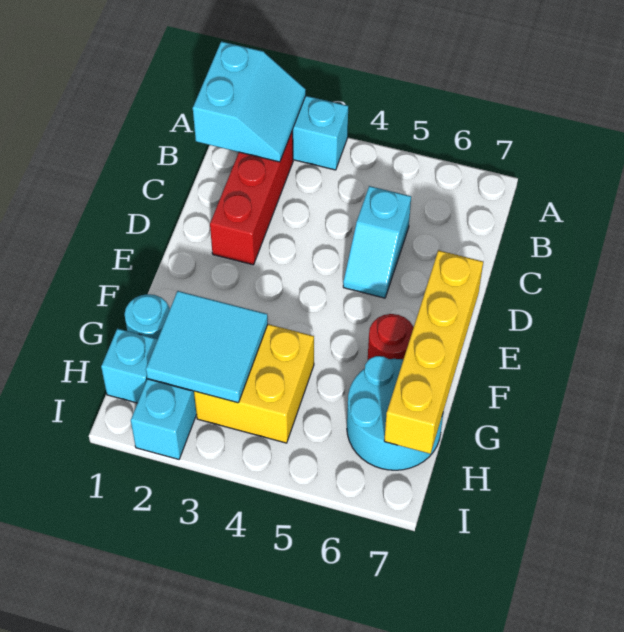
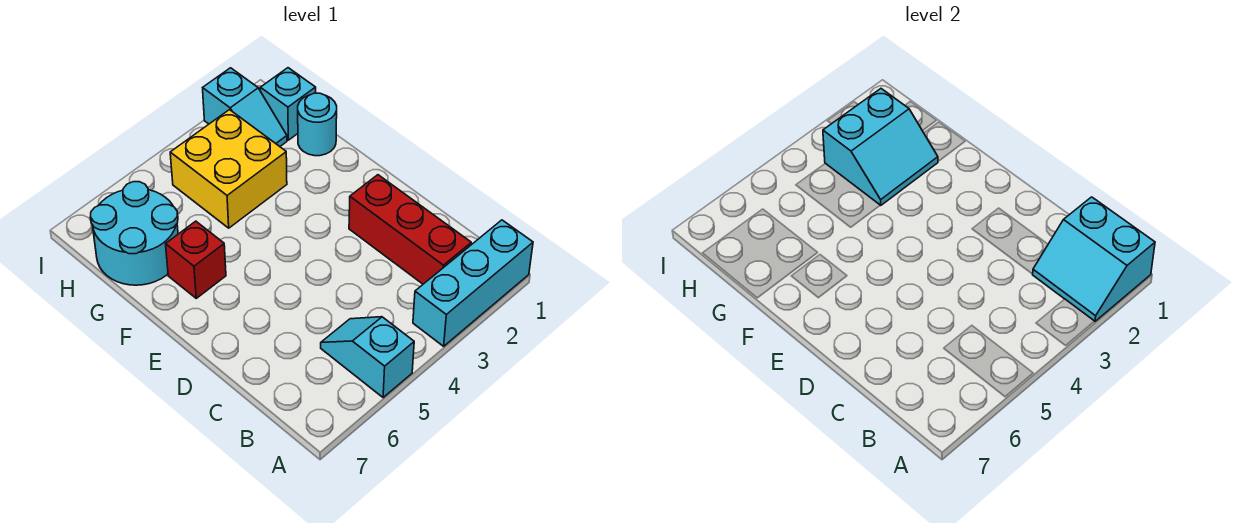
cyan slope C5:D5 level 1 top C -> cyan slope A5:B5 level 1 top A
yellow brick E7:H7 level 2 -> none
red round brick F6 level 1 -> red brick F6 level 1
cyan tile G2:H3 level 2 -> cyan slope G2:H3 level 2 top H

